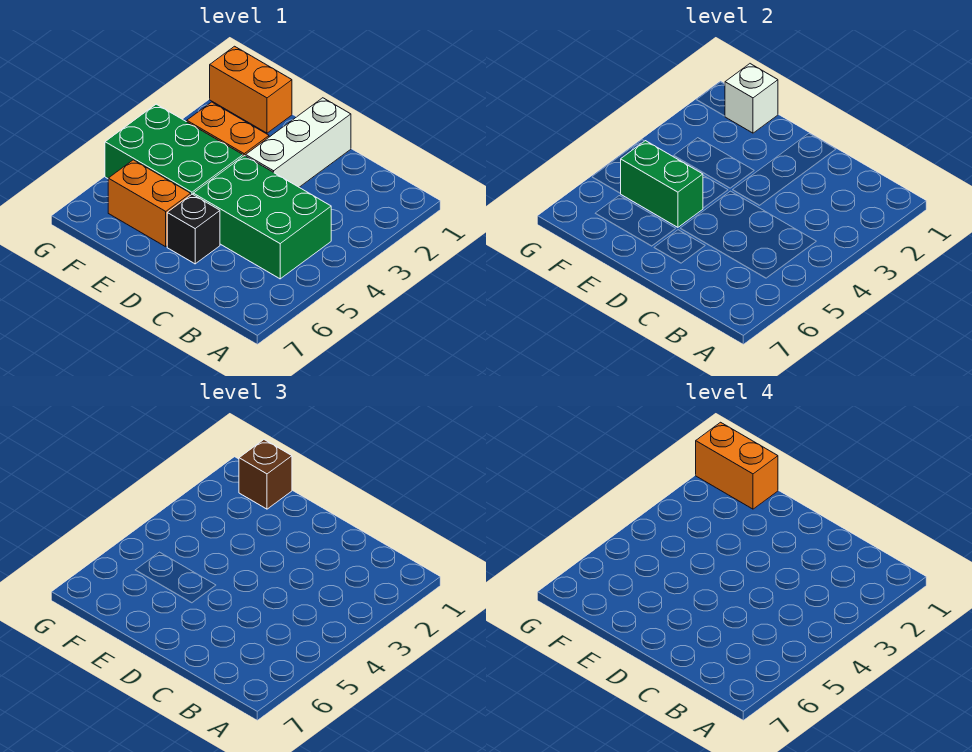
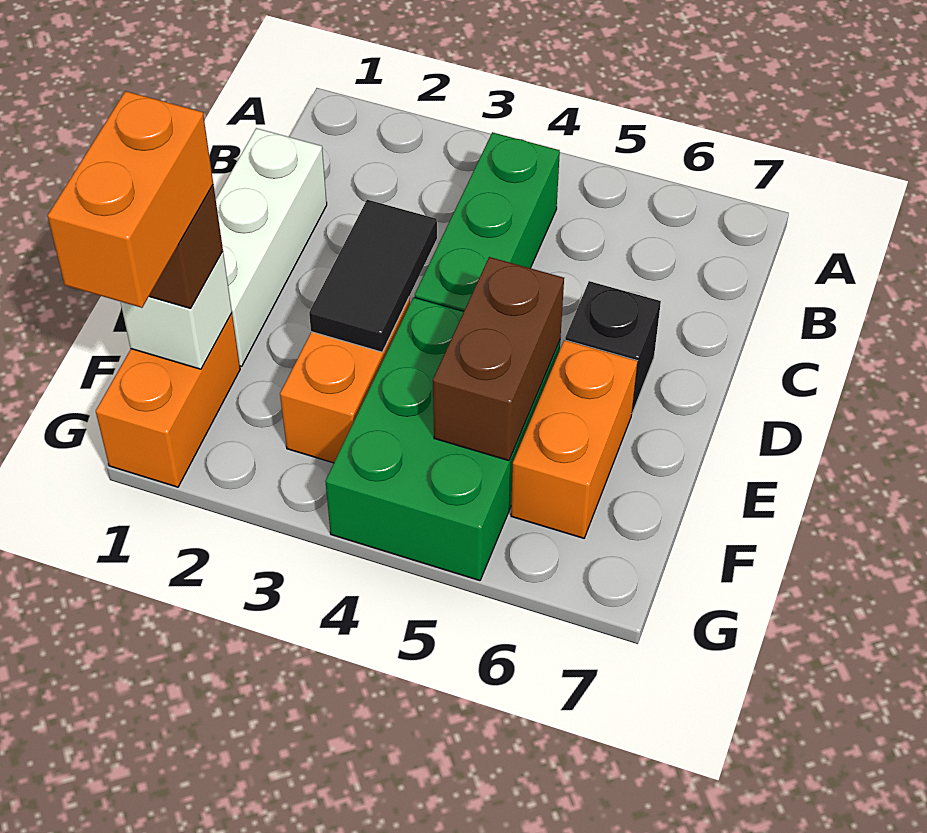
green brick B4:D5 level 1 -> green brick B4:D4 level 1
white brick D1:D3 level 1 -> white brick C1:E1 level 1
none -> black tile D3:E3 level 2
green brick E5:F5 level 2 -> brown brick E5:F5 level 2

